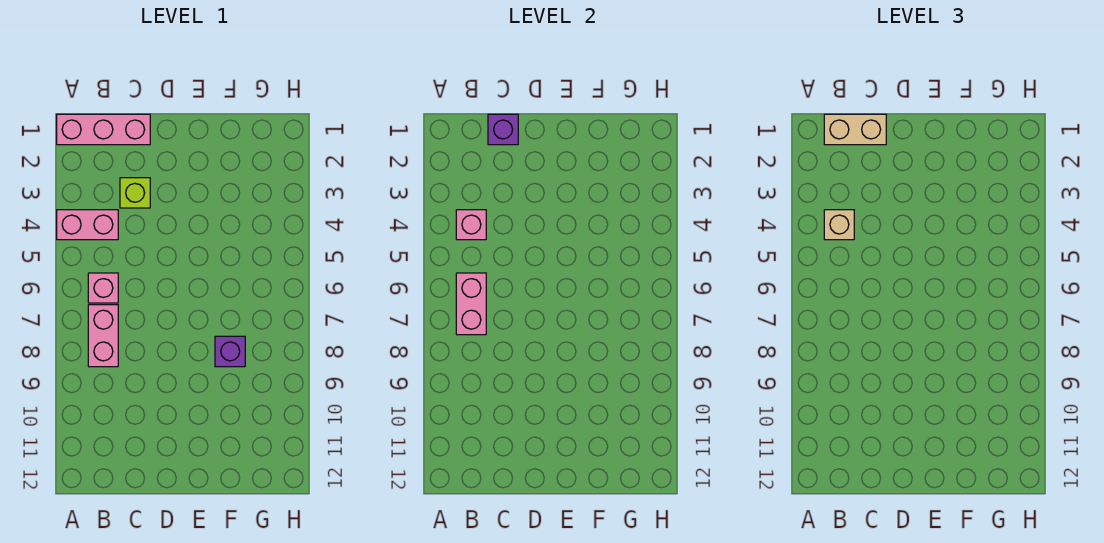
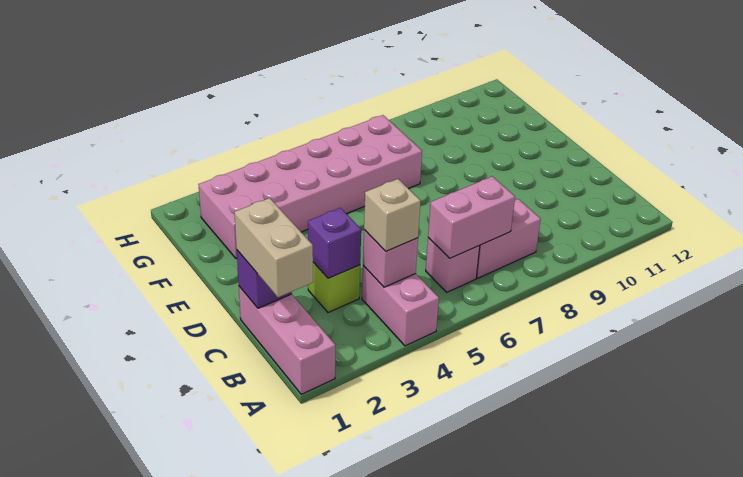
none -> pink brick F2:G7 level 1
purple brick F8 level 1 -> purple brick C3 level 2

